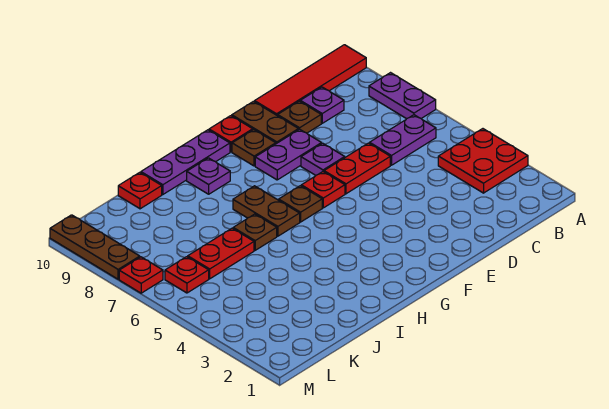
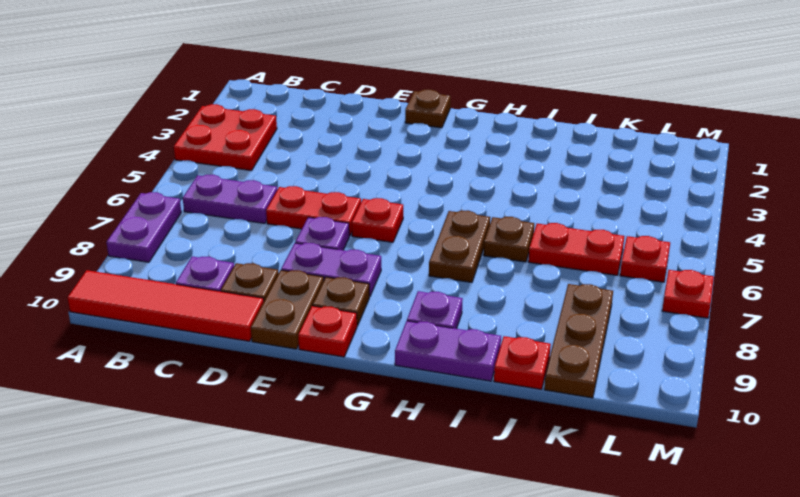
brown plate G6 level 1 -> brown plate F1 level 1
purple plate G10:I10 level 1 -> purple plate H10:I10 level 1
brown plate M8:M10 level 1 -> brown plate K8:K10 level 1

